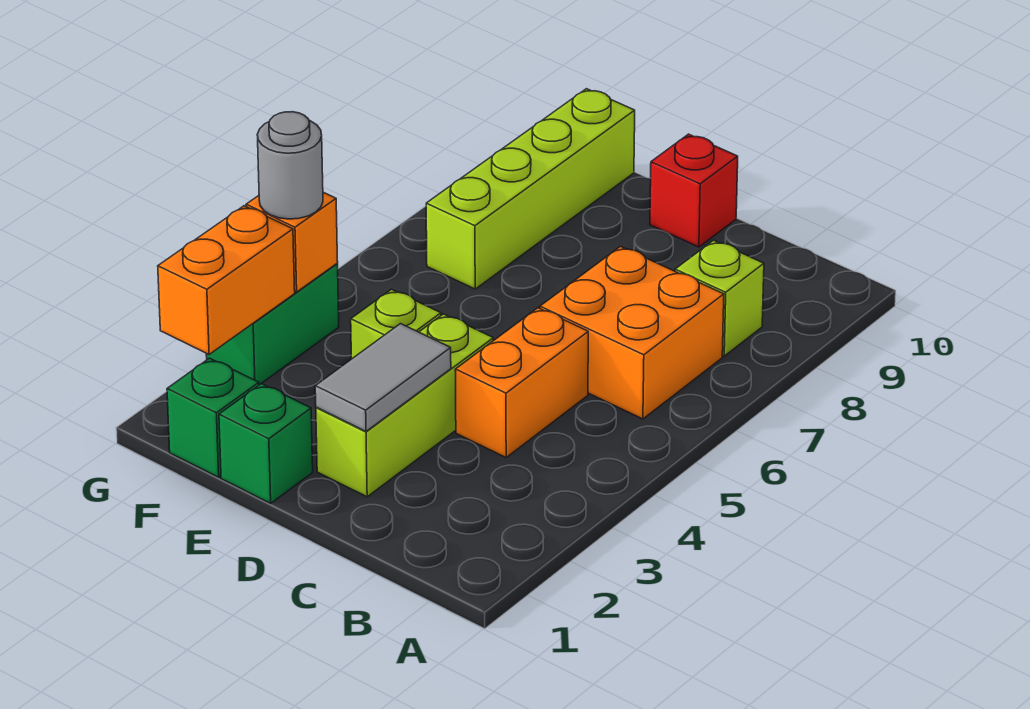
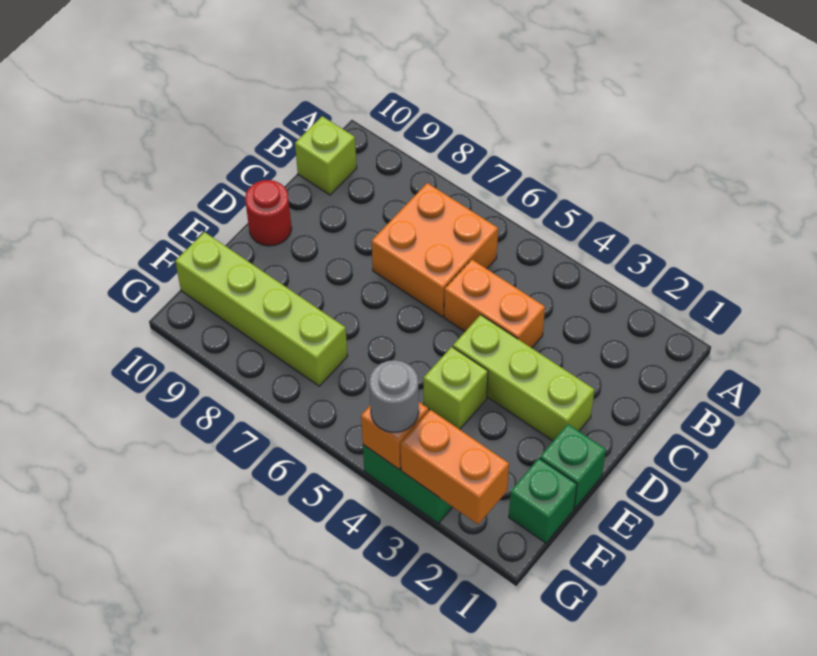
lime brick B8 level 1 -> lime brick B10 level 1
grey tile D2:D3 level 2 -> none
red brick D10 level 1 -> red round brick D10 level 1

